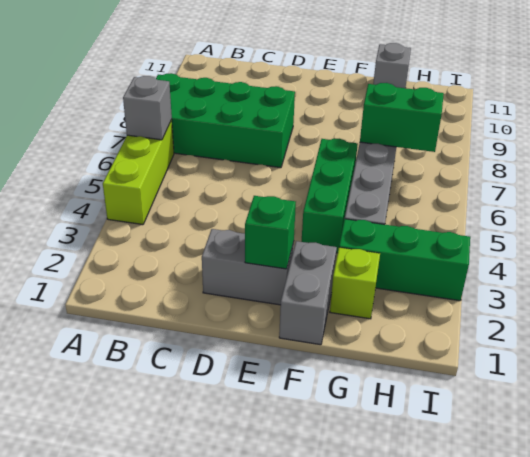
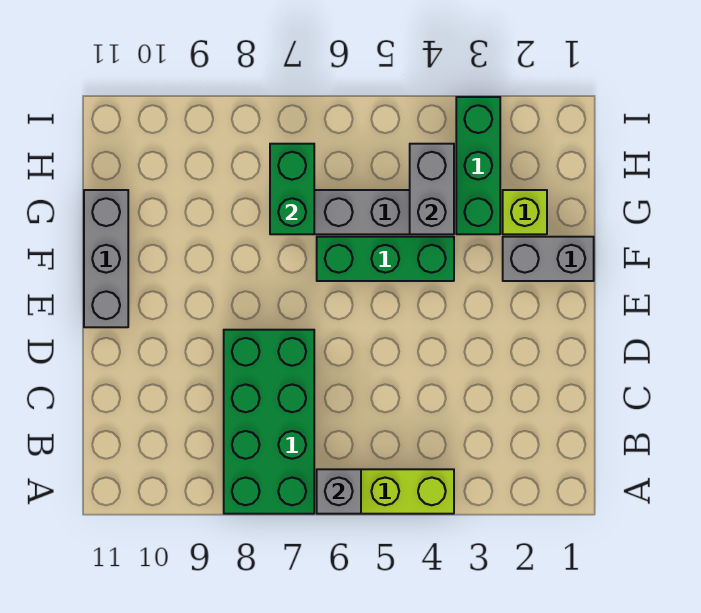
grey brick D2:E2 level 1 -> grey brick G4:H4 level 2
green brick E2 level 2 -> none
grey brick G11 level 1 -> grey brick E11:G11 level 1

